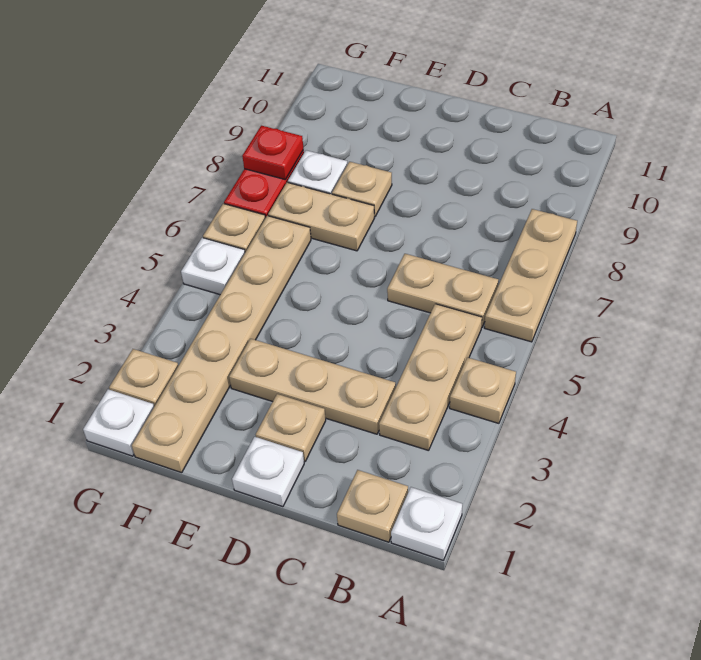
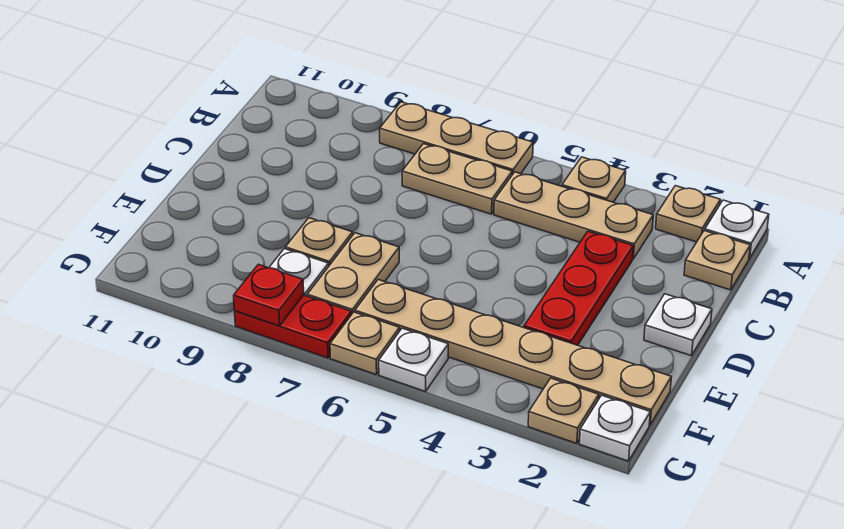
tan plate B6:C6 level 1 -> tan plate B6:B7 level 1
tan plate C3:E3 level 1 -> red plate C3:E3 level 1
tan plate D2 level 1 -> tan plate A2 level 1

